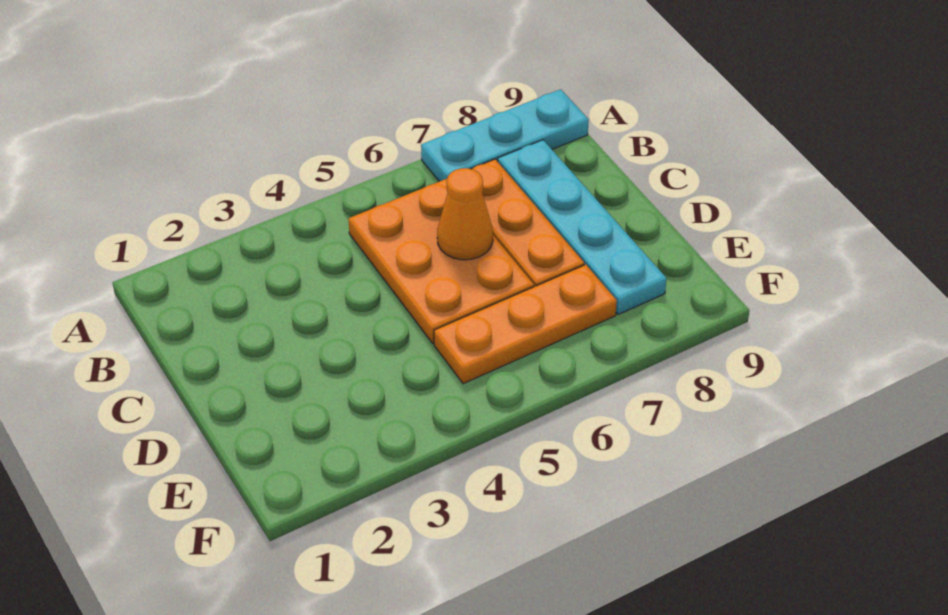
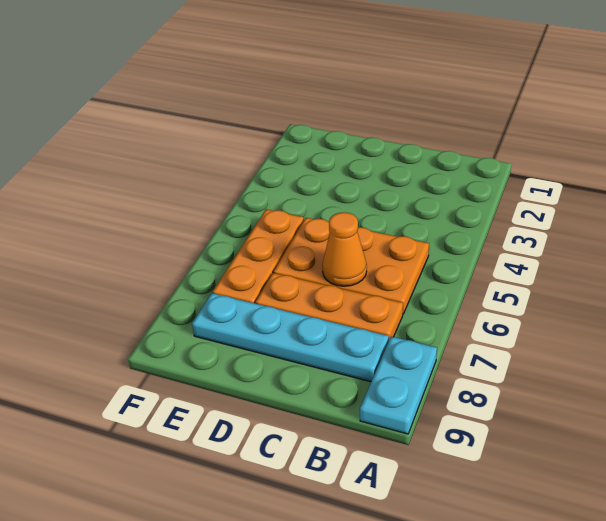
cyan plate A7:A9 level 1 -> cyan plate A8:A9 level 1

